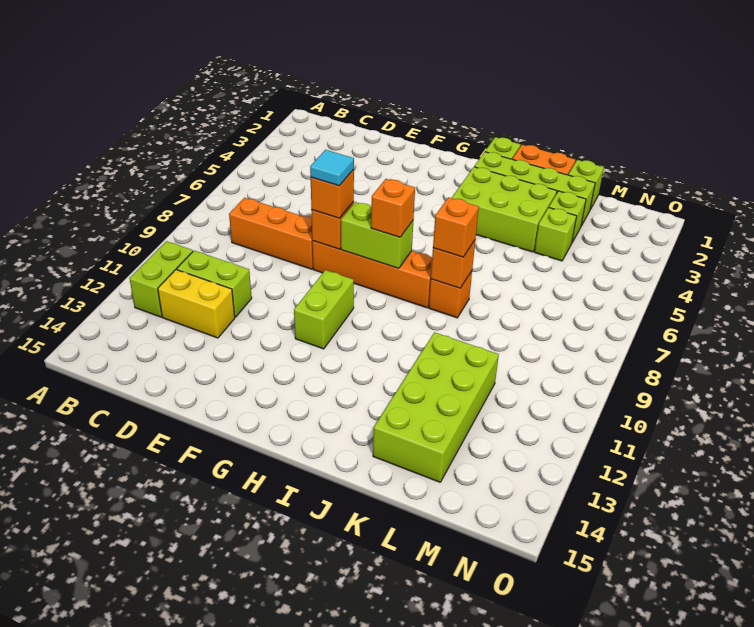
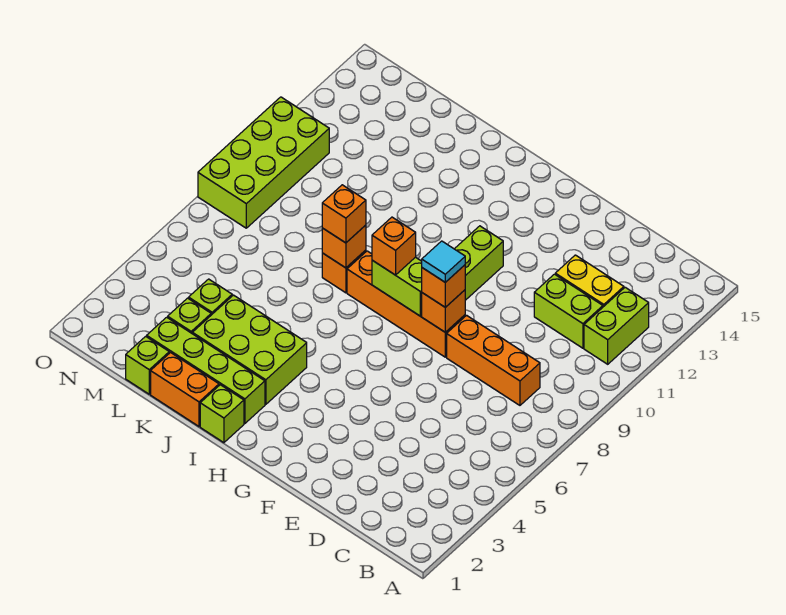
lime brick K11:L14 level 1 -> lime brick N8:O11 level 1

